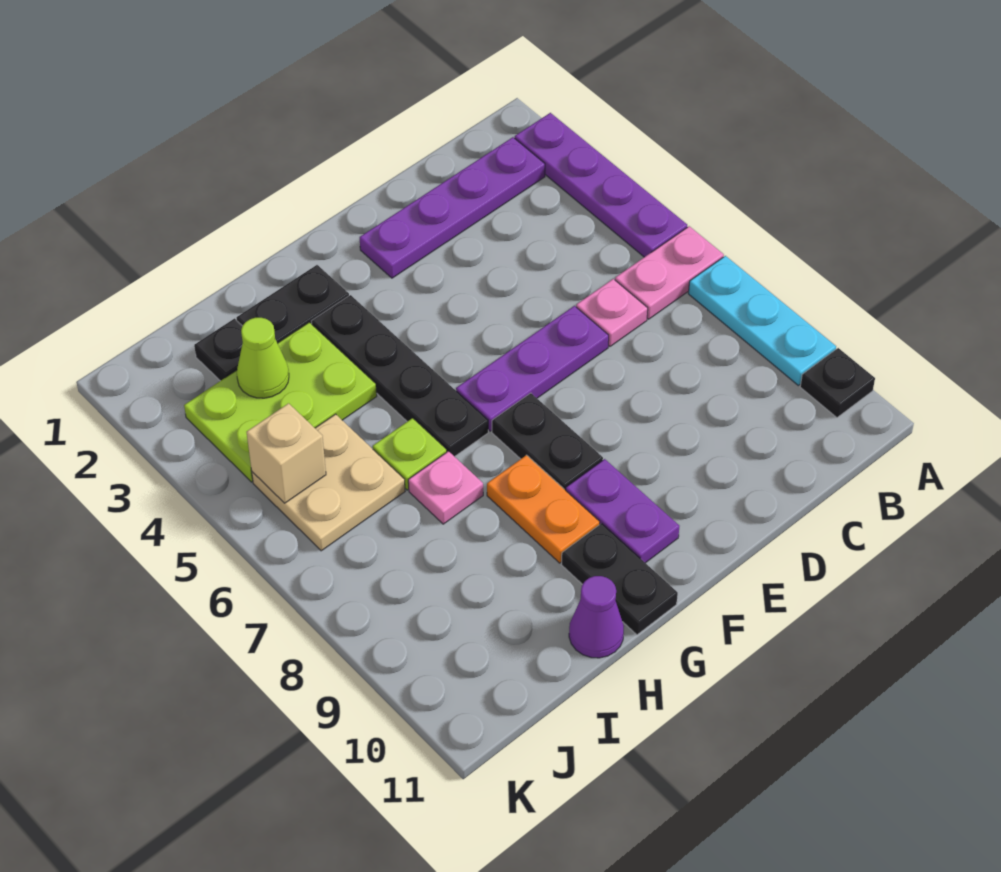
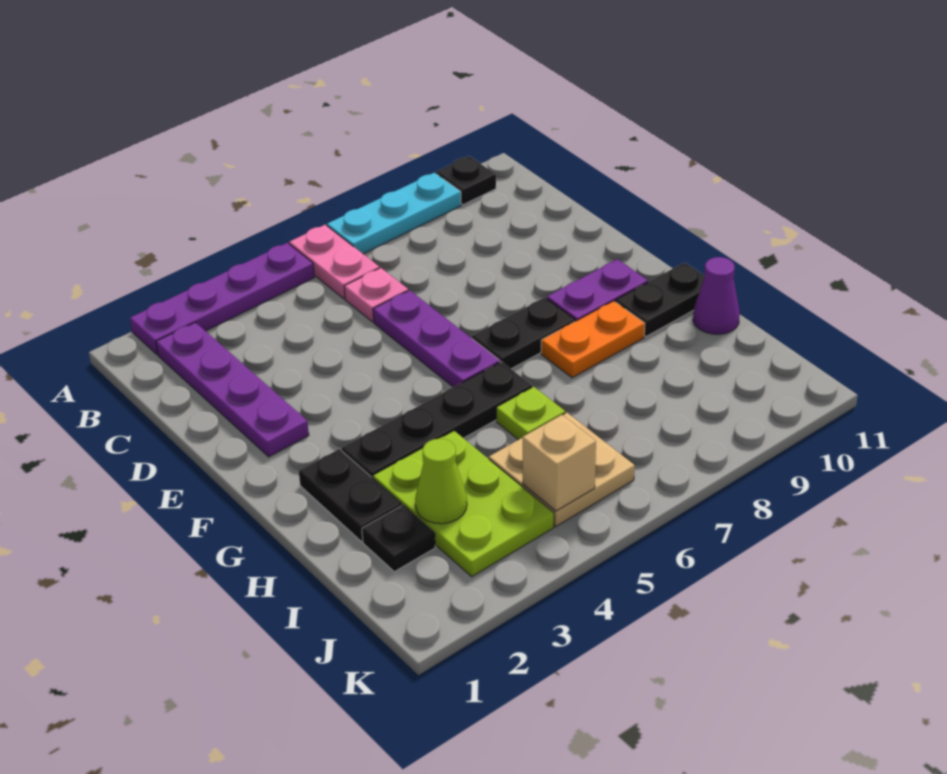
pink plate H7 level 1 -> none

